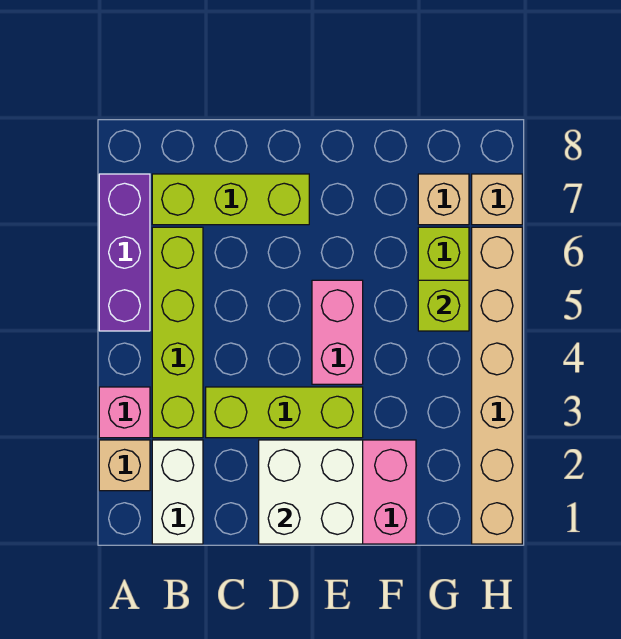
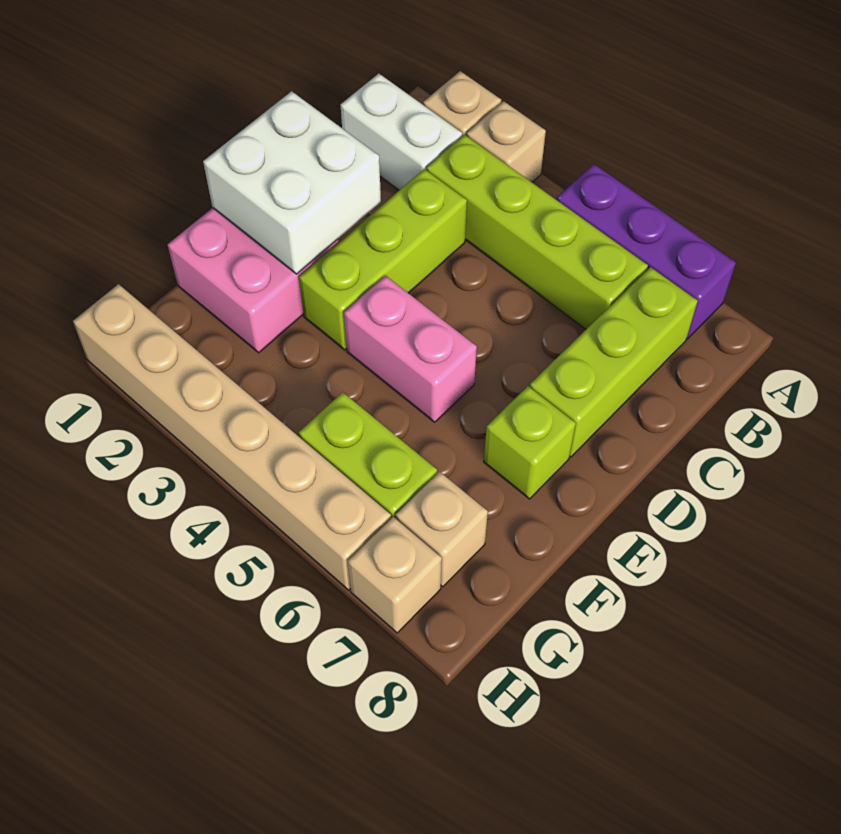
pink brick A3 level 1 -> tan brick A3 level 1
lime brick G5 level 2 -> lime brick E7 level 1

